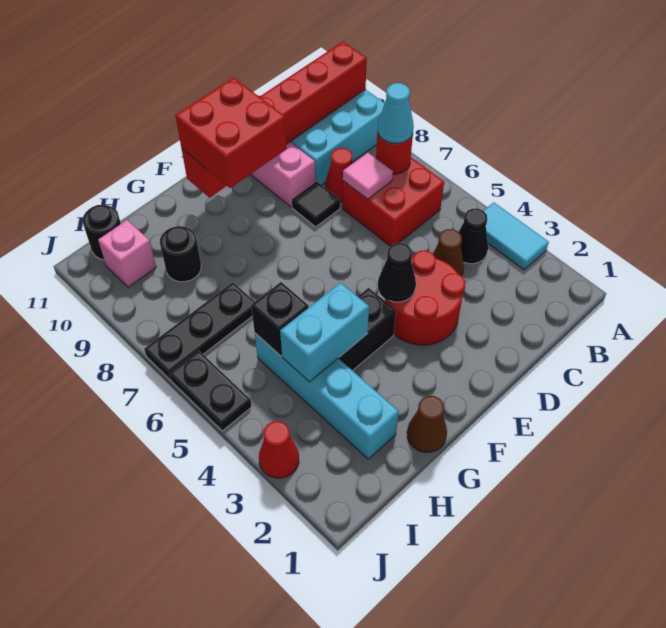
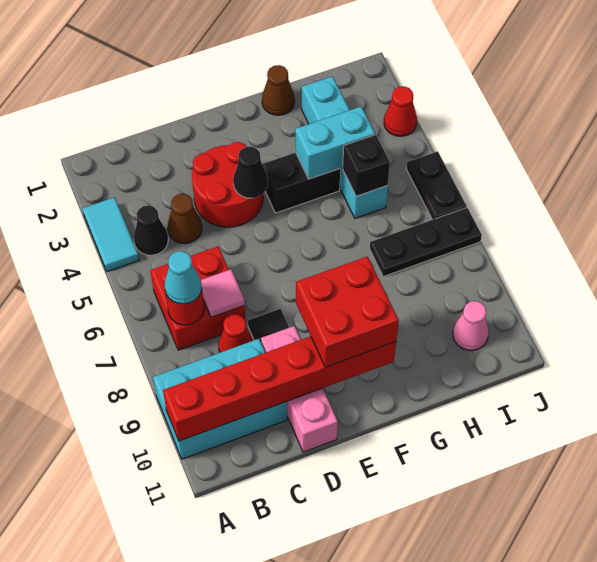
black round brick H9 level 1 -> none
pink brick I10 level 1 -> pink cone I10 level 1
black round brick I11 level 1 -> none

